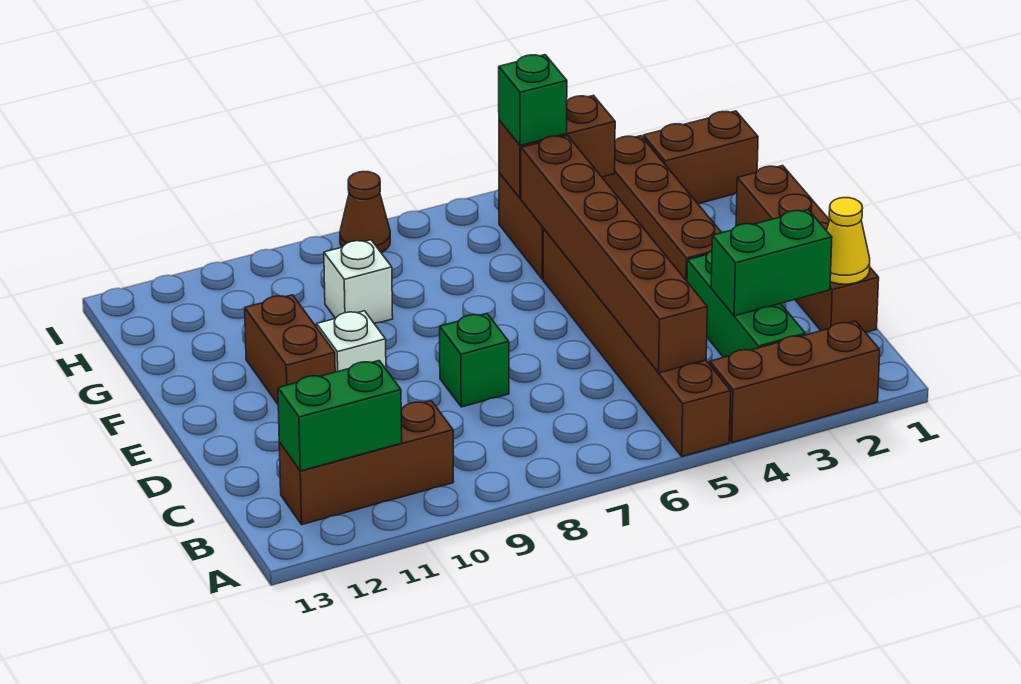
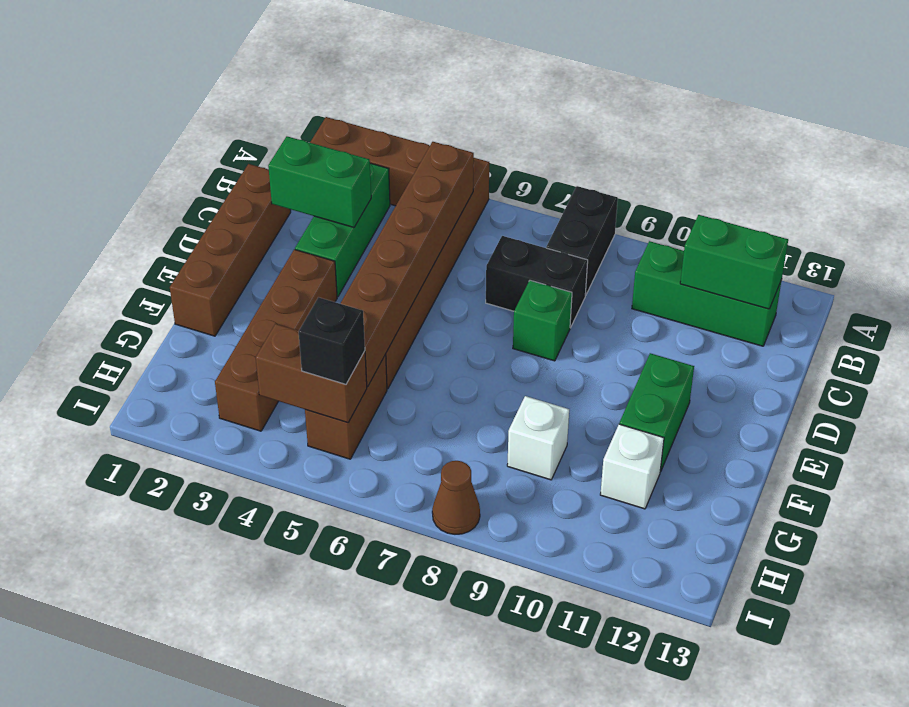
none -> black brick A8:B8 level 1
brown brick B10:B12 level 1 -> green brick B10:B12 level 1
yellow cone C1 level 2 -> none
none -> black brick C7:C8 level 1
white brick E10 level 1 -> white brick G11 level 1
brown brick E11:F11 level 1 -> green brick E11:F11 level 1
brown brick H1:H2 level 1 -> none
green brick H5 level 3 -> black brick H5 level 3

